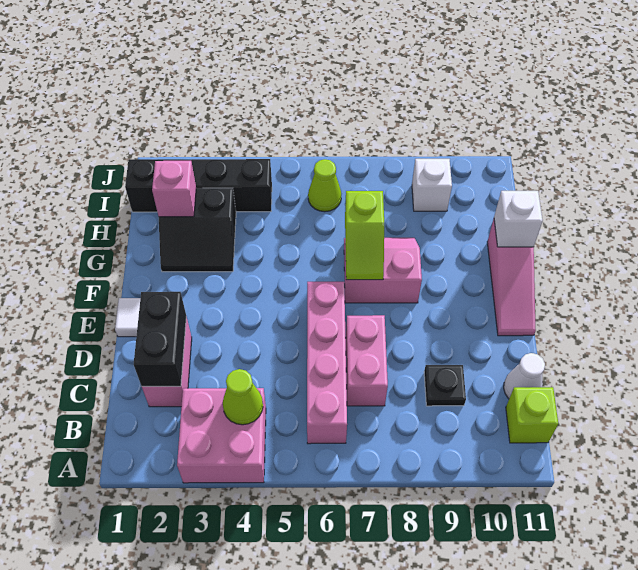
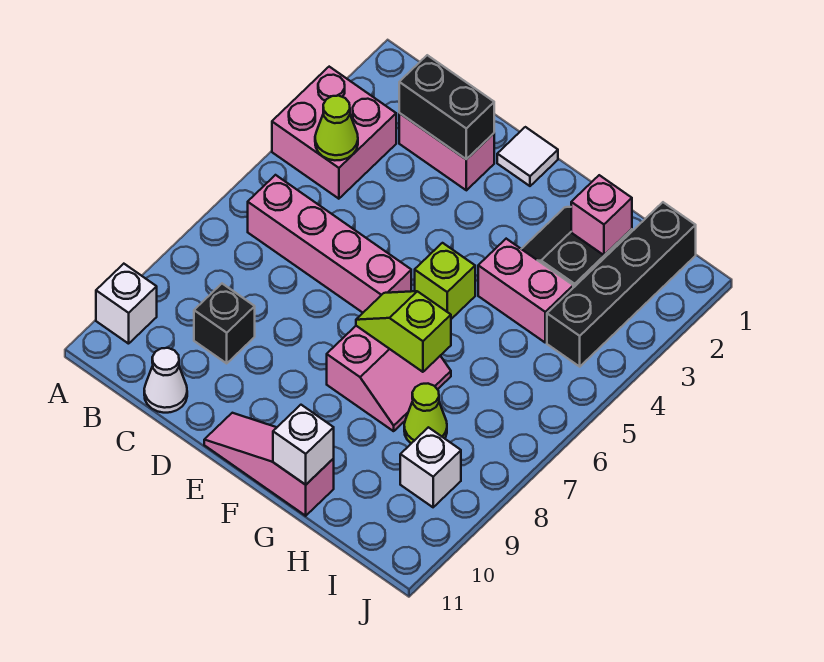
none -> white brick A10 level 1
lime brick B11 level 1 -> lime brick F5 level 1
pink brick C7:D7 level 1 -> pink brick G4:H4 level 1
black plate C9 level 1 -> black brick C9 level 1
lime cone I6 level 1 -> lime cone H8 level 1

